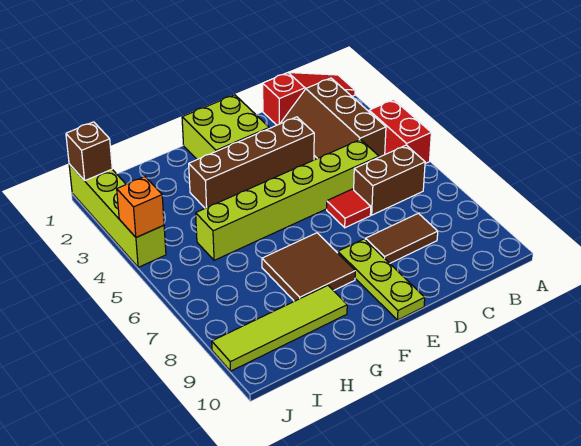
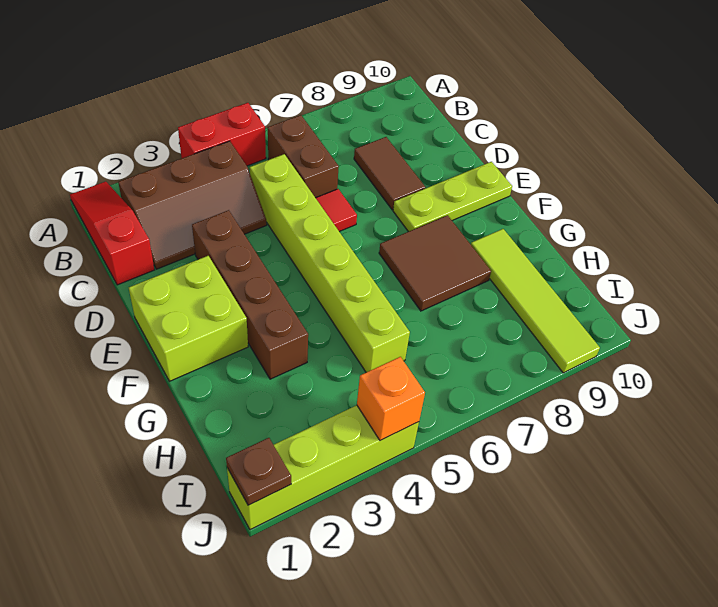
brown brick J1 level 2 -> brown plate J1 level 2

